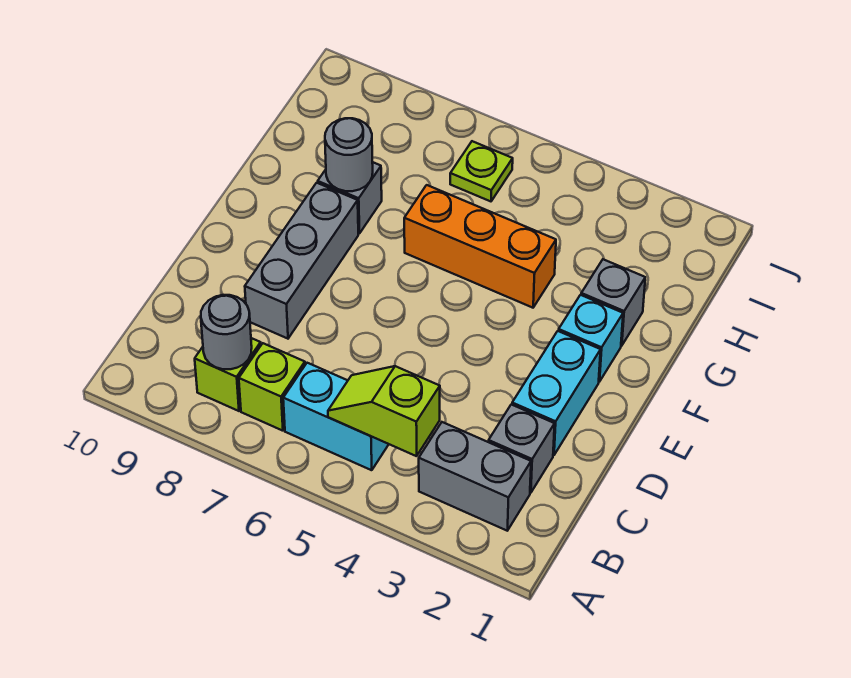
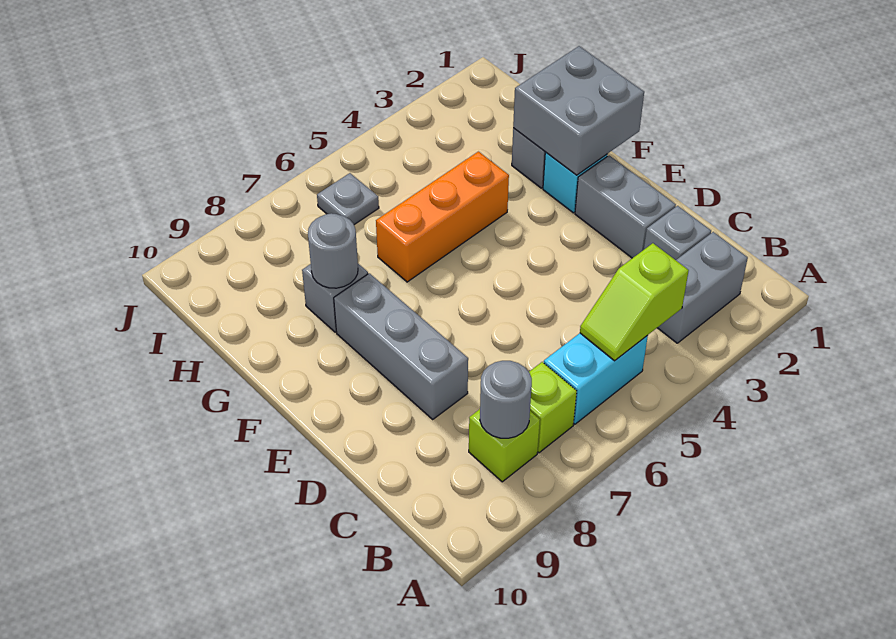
cyan brick D2:E2 level 1 -> grey brick D2:E2 level 1
none -> grey brick F1:G2 level 2
lime plate I6 level 1 -> grey plate I6 level 1

